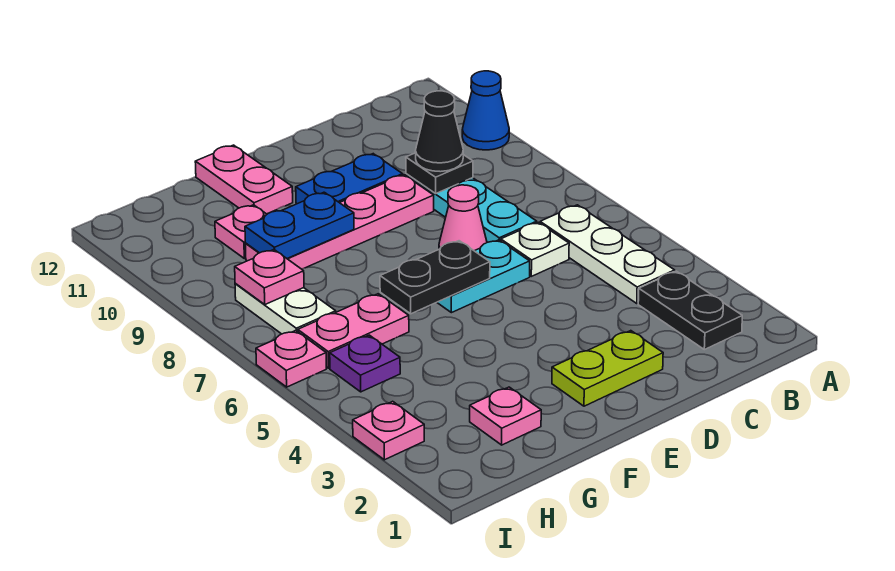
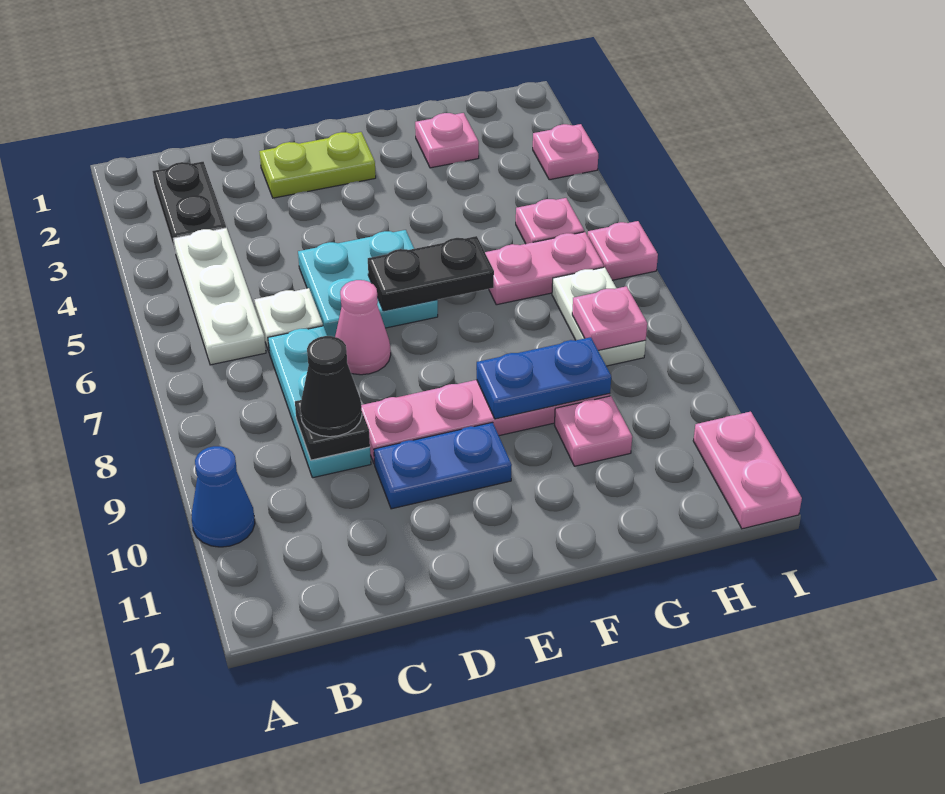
cyan plate D6:E6 level 1 -> cyan plate D5:E6 level 1
pink plate F11:F12 level 1 -> pink plate I11:I12 level 1
purple plate H5 level 1 -> pink plate H5 level 1

